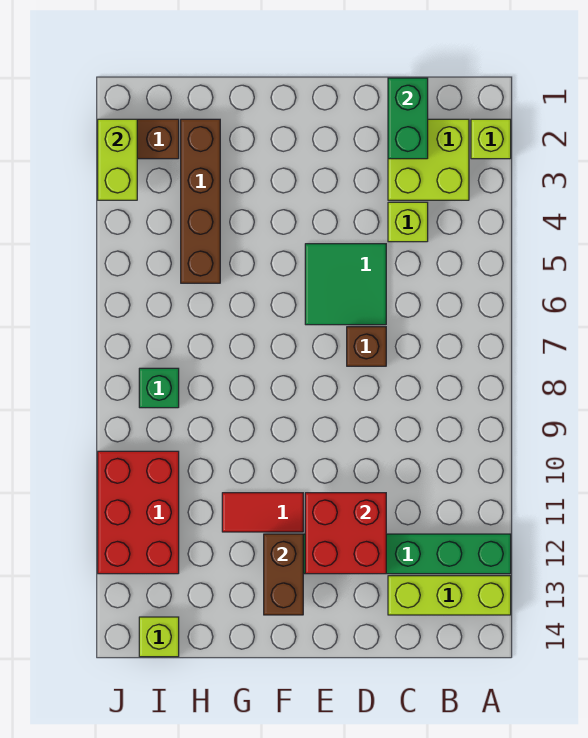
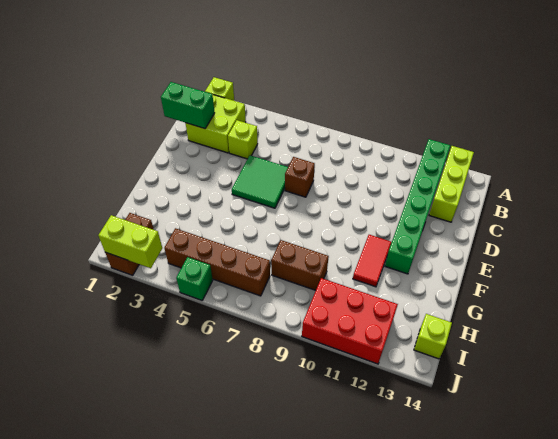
red brick D11:E12 level 2 -> none
brown brick F12:F13 level 2 -> brown brick H8:H9 level 1
brown brick H2:H5 level 1 -> brown brick I4:I7 level 1
green brick I8 level 1 -> green brick J5 level 1

